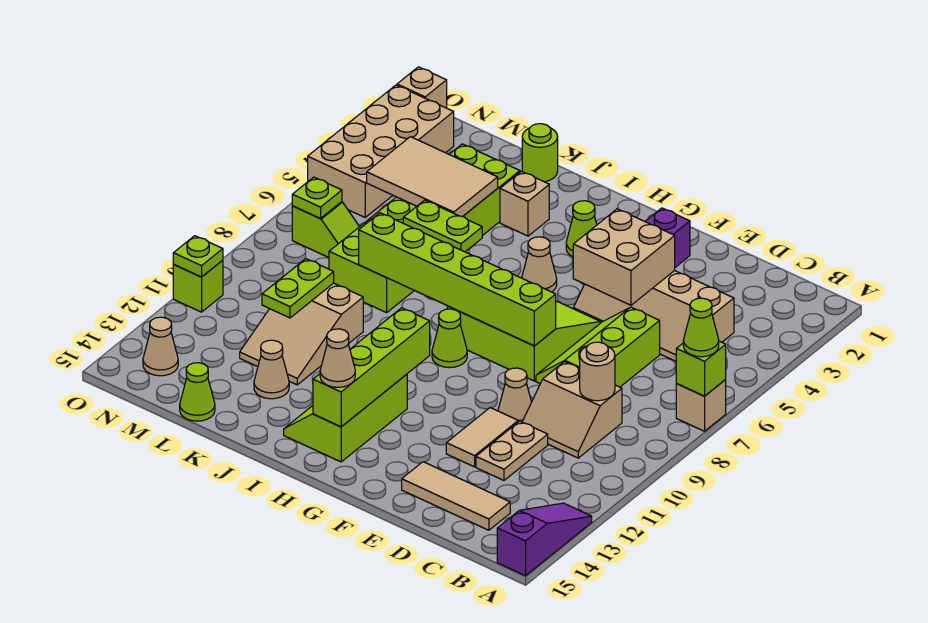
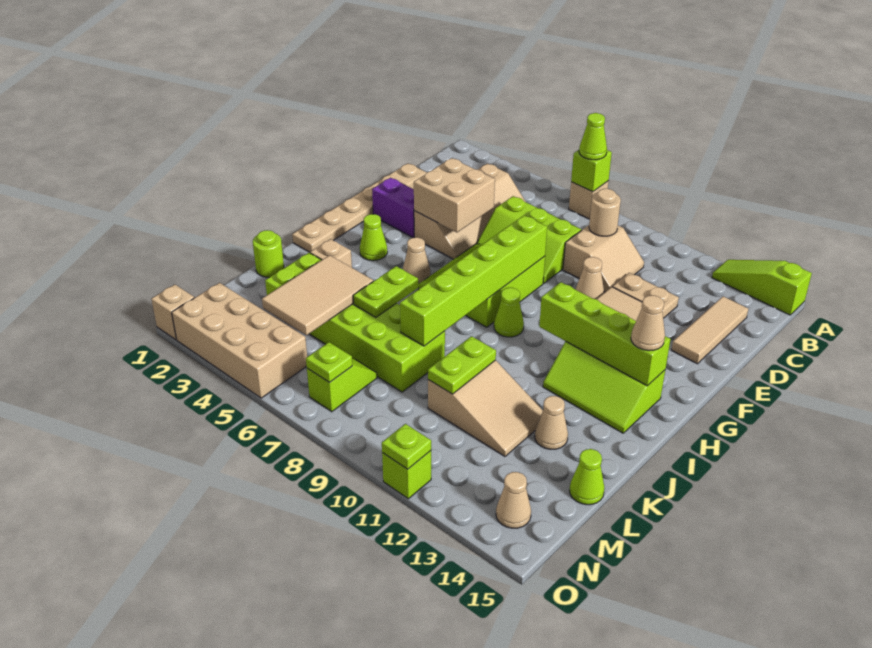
purple slope A13:A15 level 1 top 15 -> lime slope A13:A15 level 1 top 15
none -> tan plate D1:I1 level 1
lime plate L10:L11 level 2 -> lime plate K10:L10 level 2

